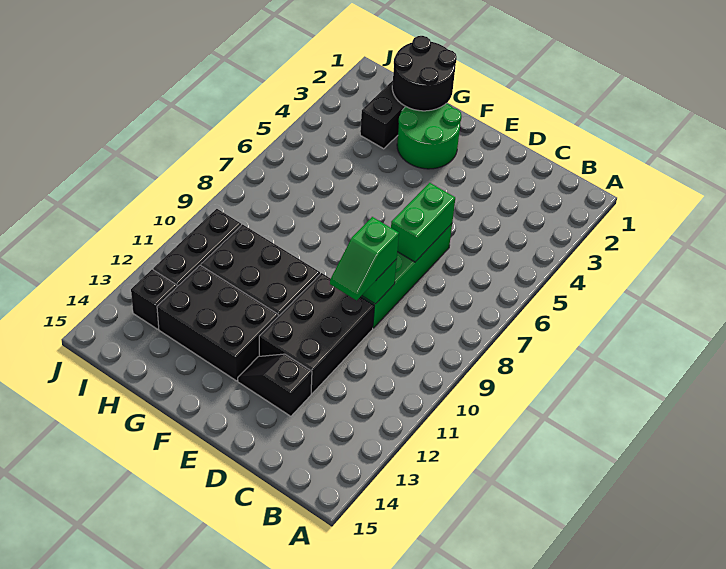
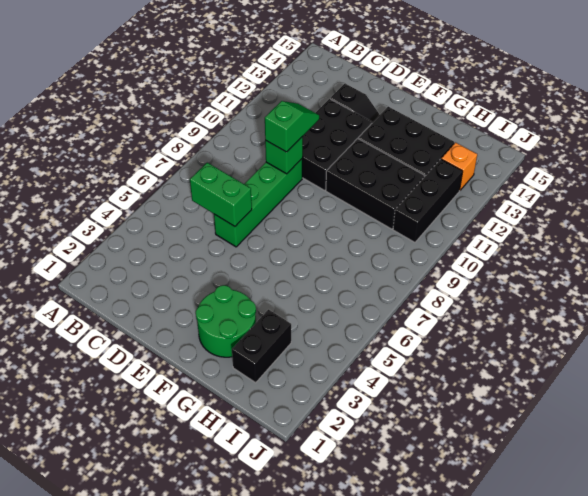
green brick D6:D7 level 2 -> green brick C6:D6 level 2
black round brick G1:H2 level 2 -> none
black brick I13 level 1 -> orange brick I13 level 1

